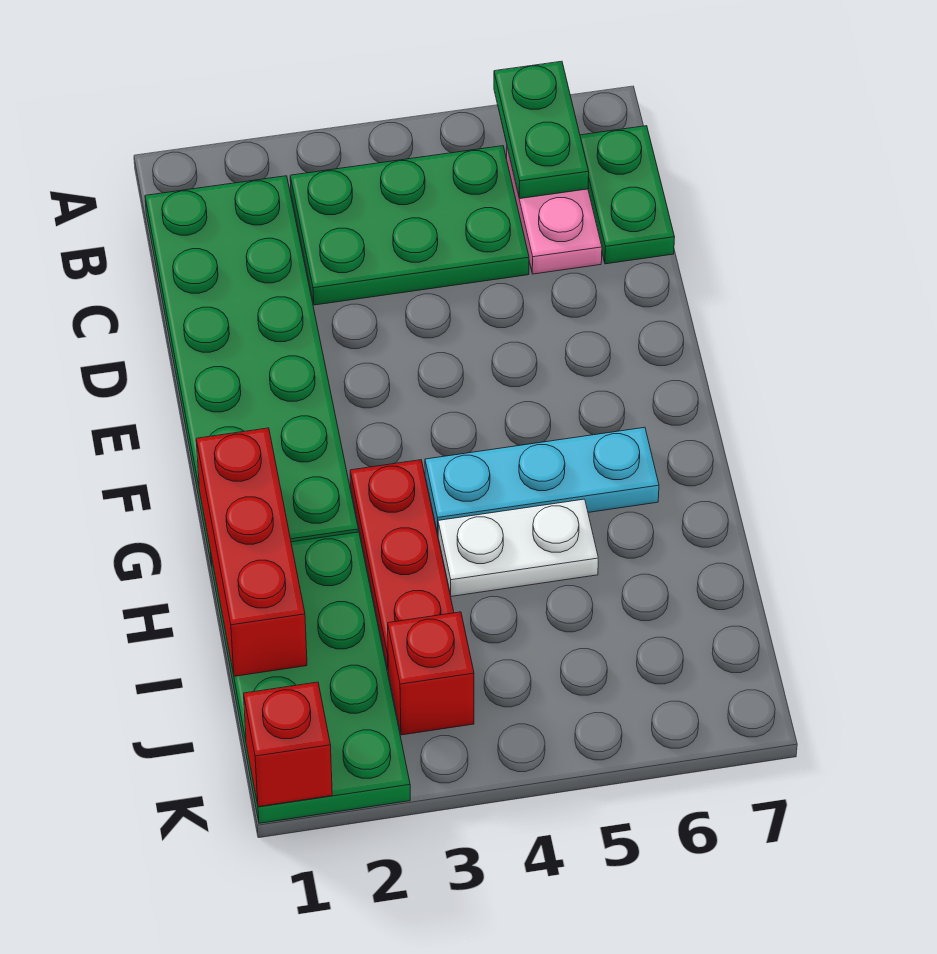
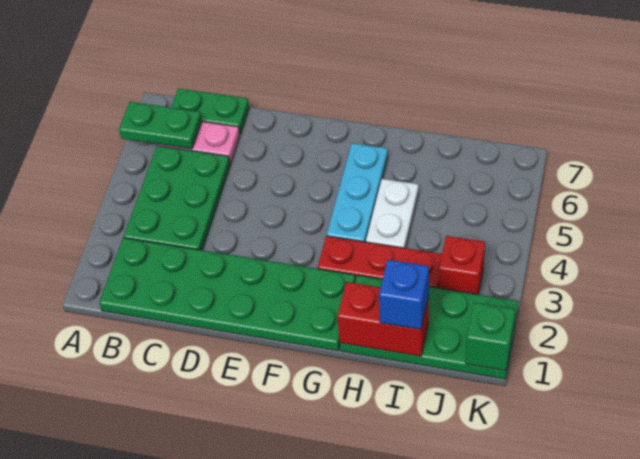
red brick G1:I1 level 2 -> red brick H1:I1 level 2
none -> blue brick I1 level 3
red brick K1 level 2 -> green brick K1 level 2

